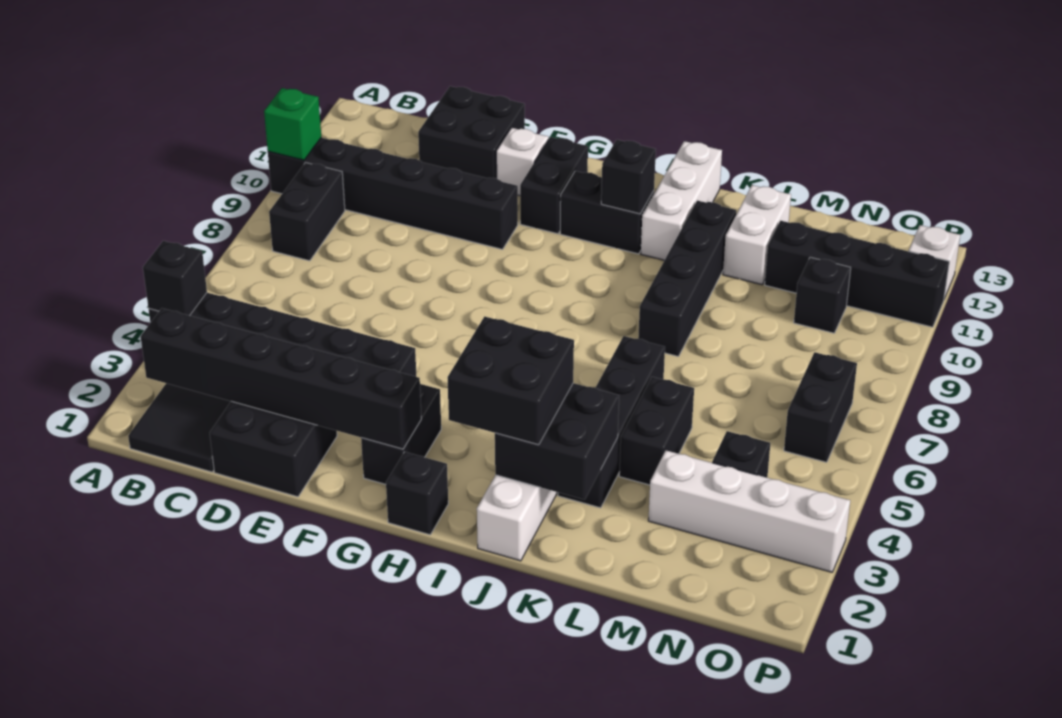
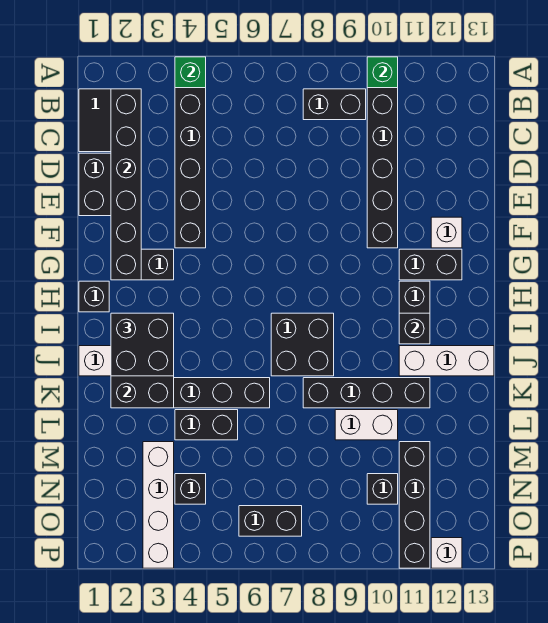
black brick A4 level 2 -> green brick A4 level 2
black brick D12:E13 level 1 -> black brick I7:J8 level 1
white brick L11:L12 level 1 -> white brick L9:L10 level 1

